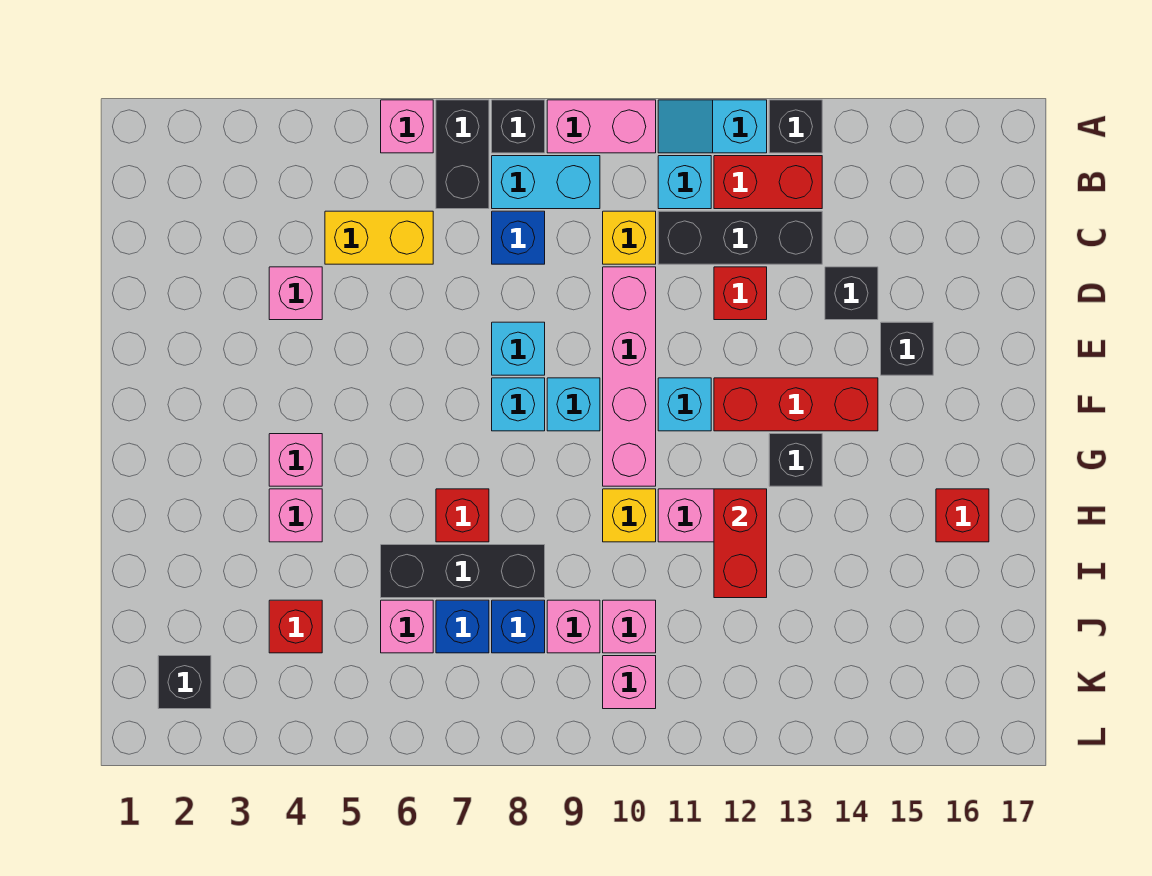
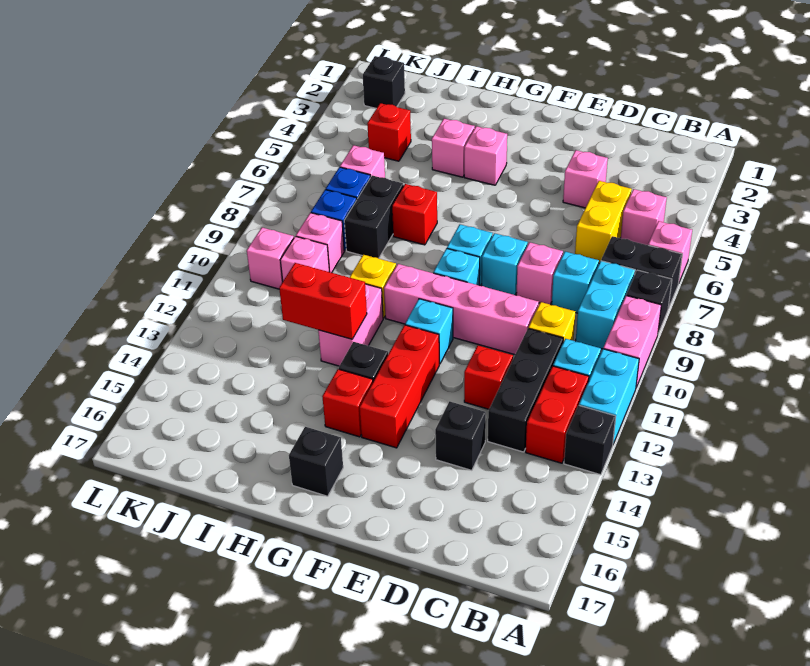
cyan slope A11:A12 level 1 top 12 -> cyan brick A11:A12 level 1
none -> pink brick B5 level 1
blue brick C8 level 1 -> cyan brick C8 level 1
none -> pink brick D8 level 1
black brick E15 level 1 -> black brick G16 level 1
red brick H16 level 1 -> red brick G14 level 1
black brick I6:I8 level 1 -> black brick I7:I8 level 1

